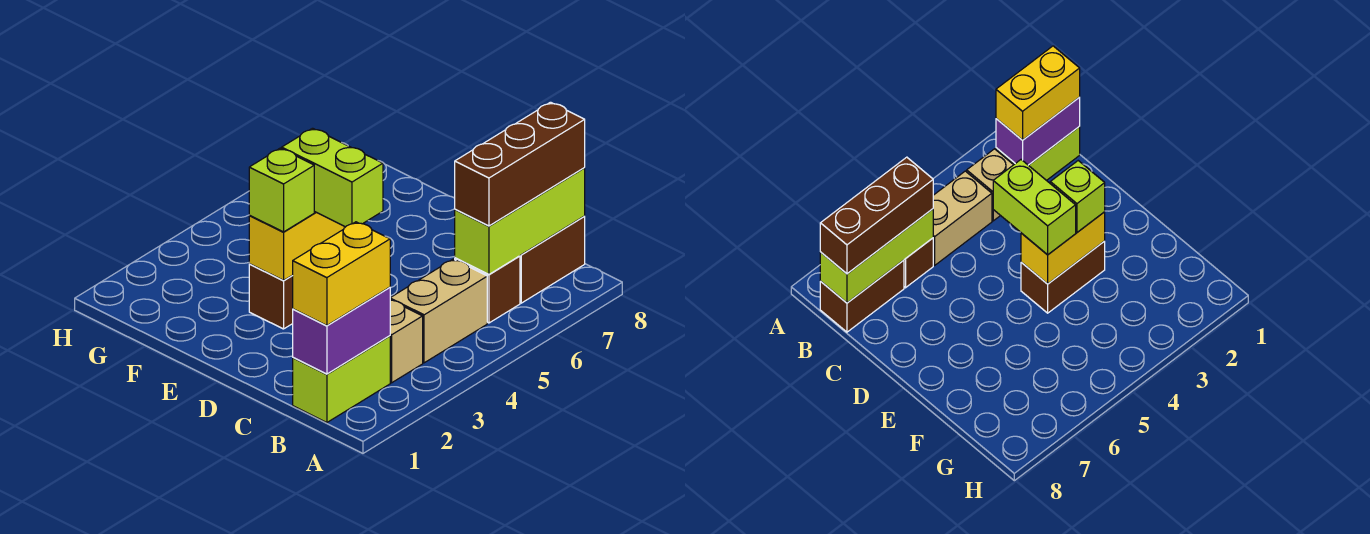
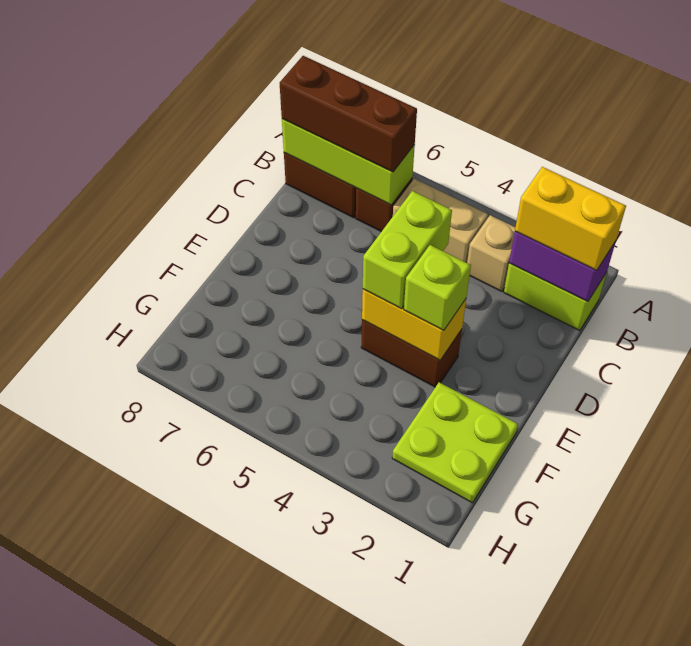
none -> lime plate F1:G2 level 1

